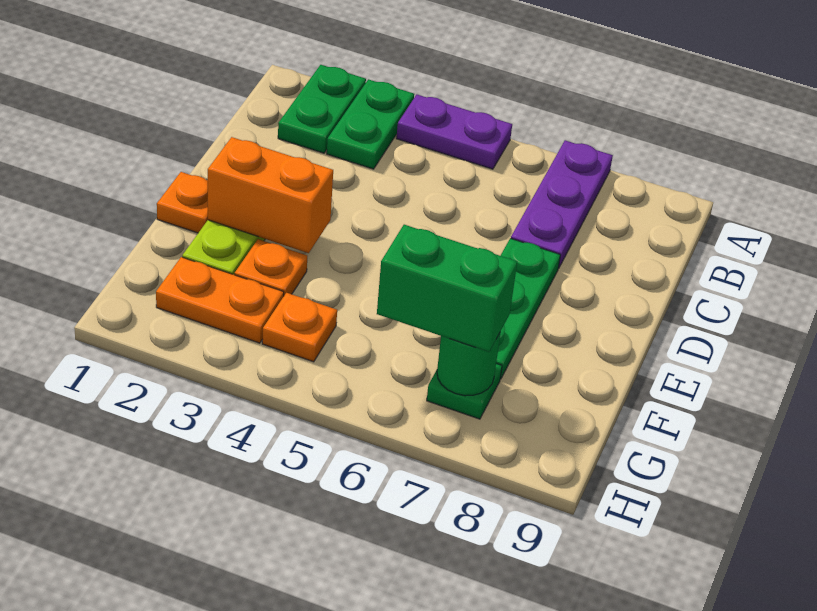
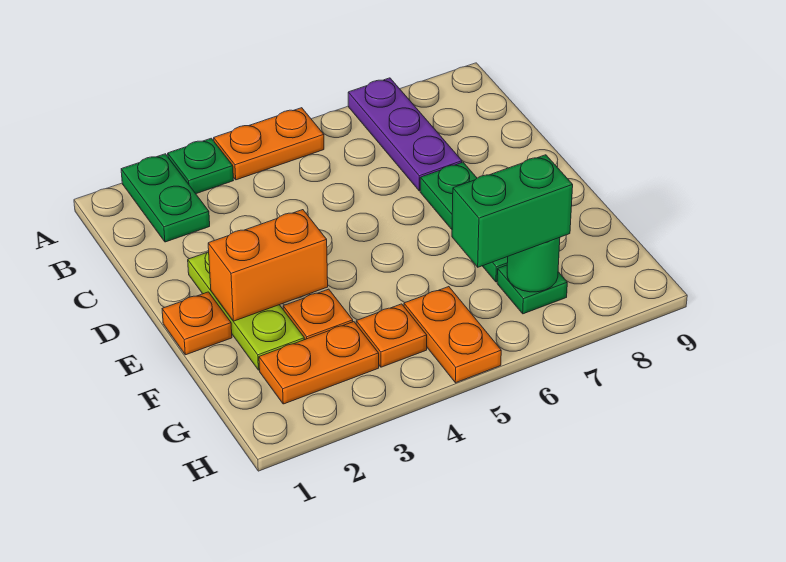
green plate A3:B3 level 1 -> green plate A3 level 1
purple plate A4:A5 level 1 -> orange plate A4:A5 level 1
none -> orange plate G5:H5 level 1

